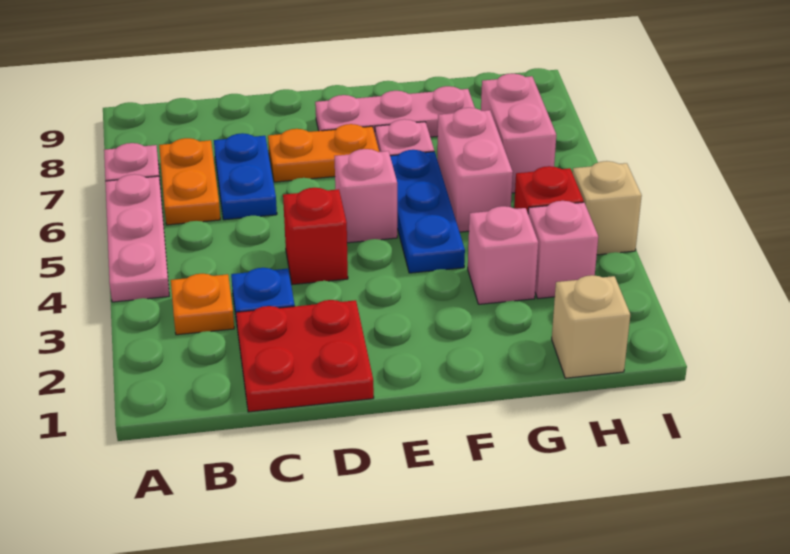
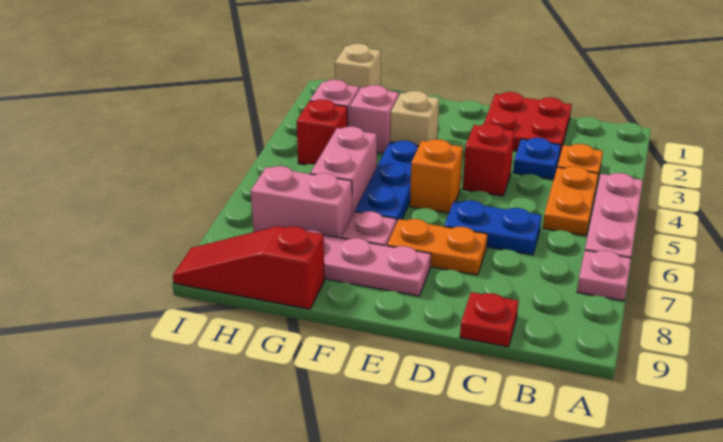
orange plate B6:B7 level 1 -> orange plate B4:B5 level 1
blue plate C6:C7 level 1 -> blue plate C6:D6 level 1
none -> red plate C9 level 1
pink brick E5 level 1 -> orange brick E5 level 1
none -> red slope G9:I9 level 1 top G
pink brick H6:H7 level 1 -> pink brick G7:H7 level 1
tan brick I4 level 1 -> tan brick F3 level 1

